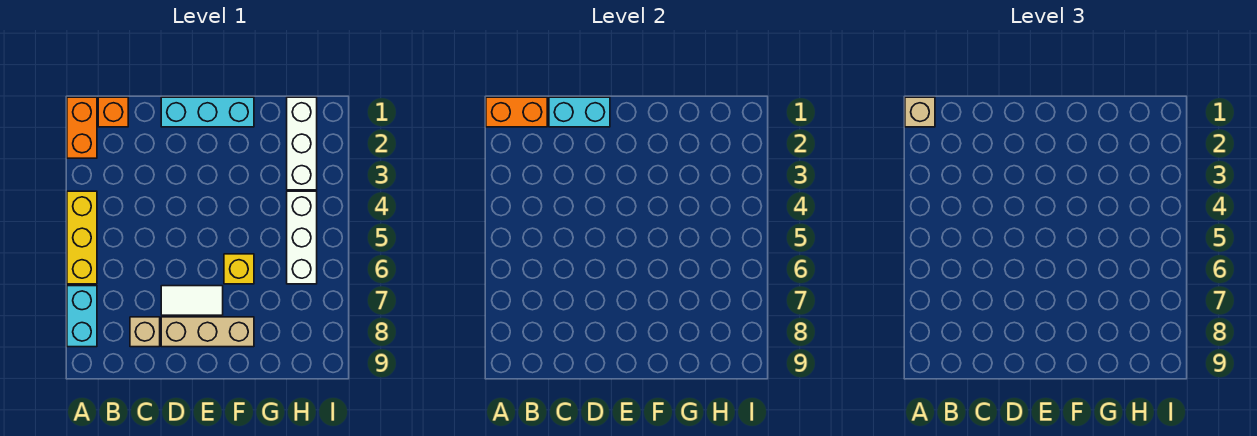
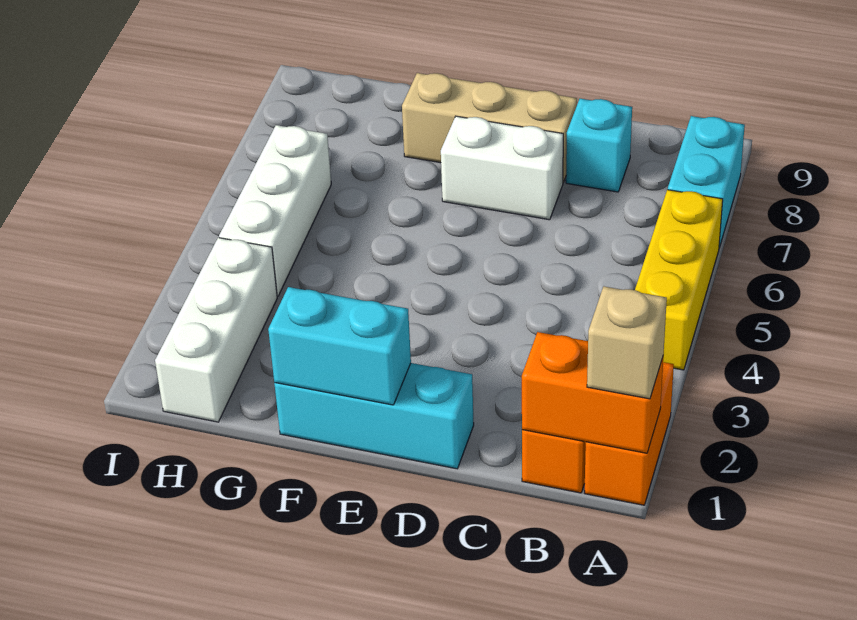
cyan brick C1:D1 level 2 -> cyan brick E1:F1 level 2
tan brick C8 level 1 -> cyan brick C8 level 1
white tile D7:E7 level 1 -> white brick D7:E7 level 1
yellow brick F6 level 1 -> none

